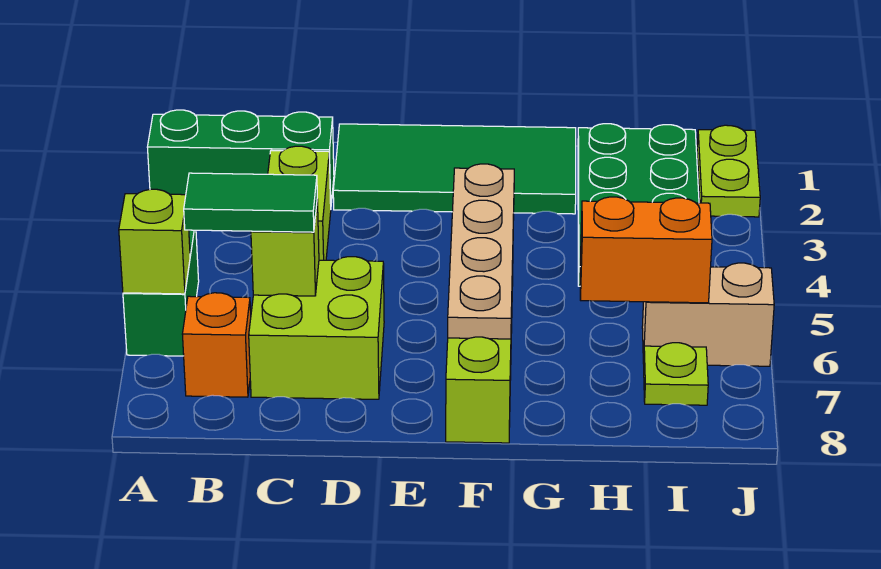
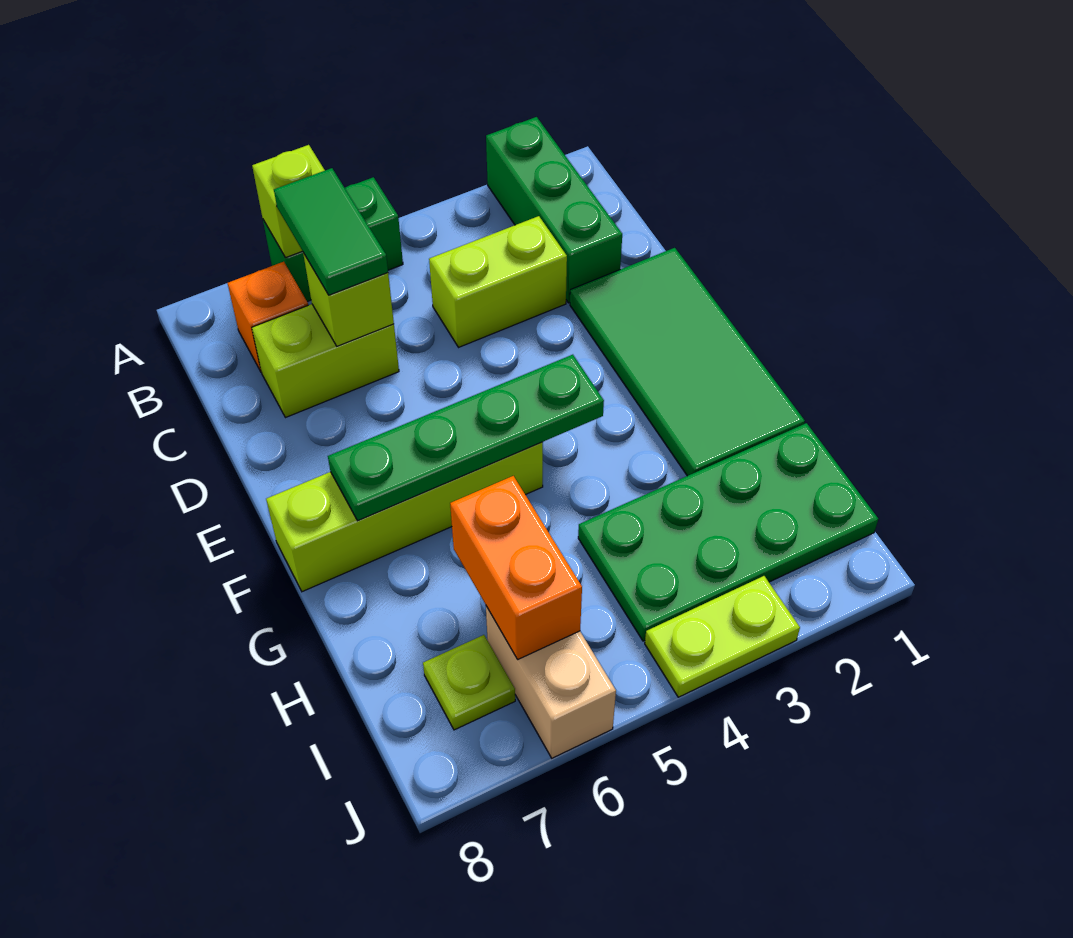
lime brick C6:D7 level 1 -> lime brick C6:C7 level 1
tan plate F4:F7 level 2 -> green plate F4:F7 level 2
lime plate J1:J2 level 1 -> lime plate J3:J4 level 1

